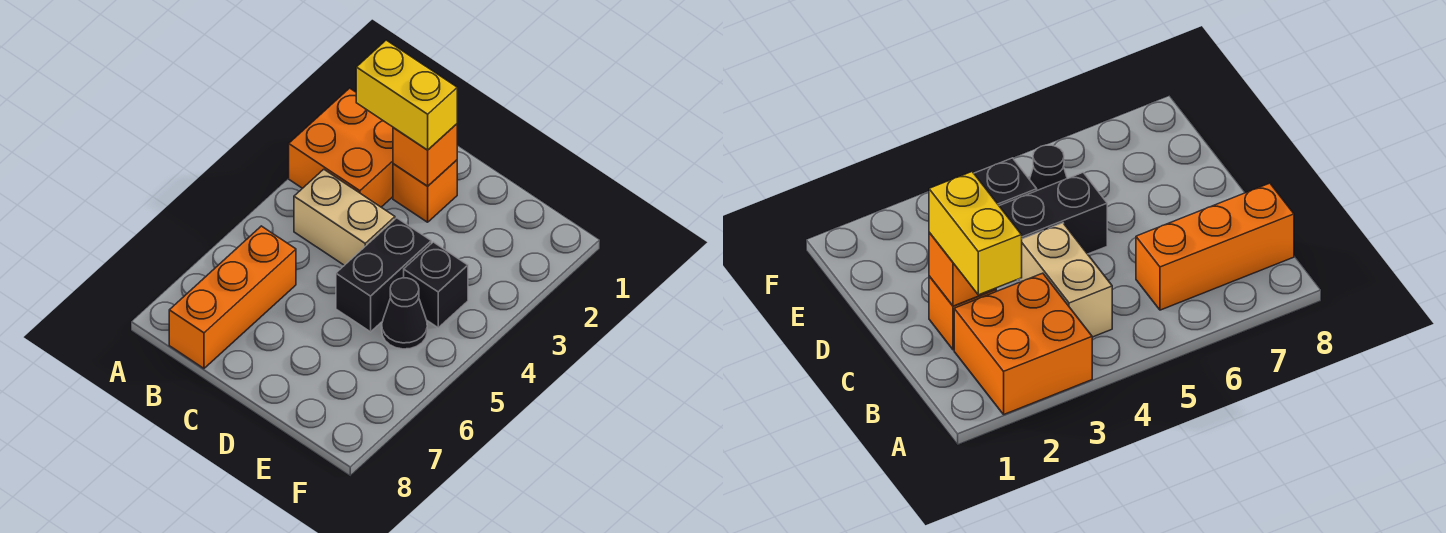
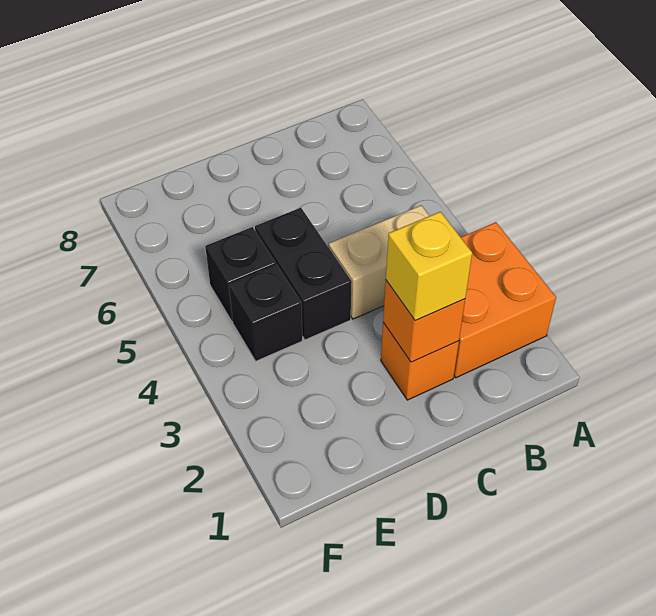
yellow brick B2:C2 level 3 -> yellow brick C2 level 3
orange brick B6:B8 level 1 -> none
black cone E5 level 1 -> black brick E5 level 1

